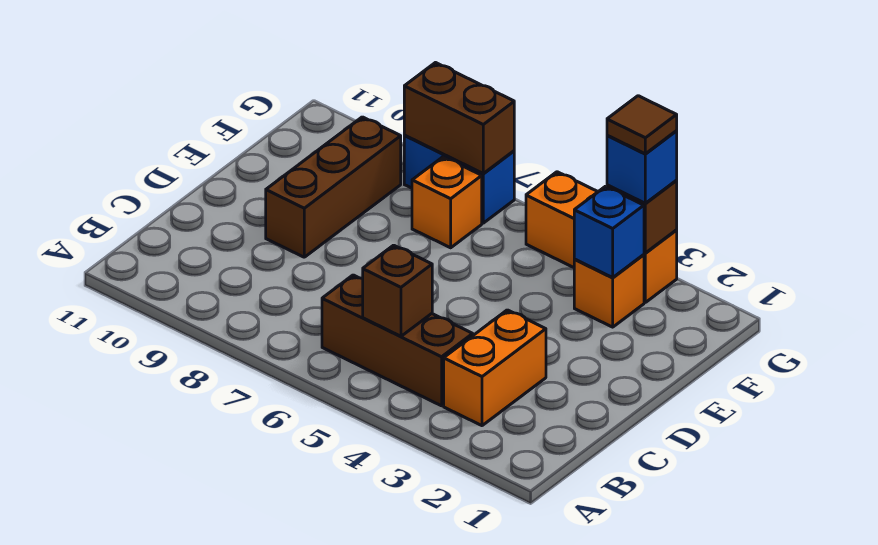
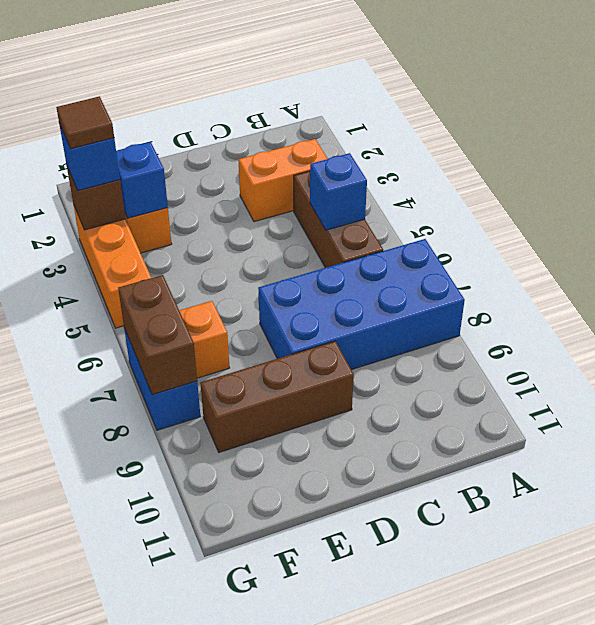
none -> blue brick A7:D8 level 1
brown brick B5 level 2 -> blue brick B5 level 2

